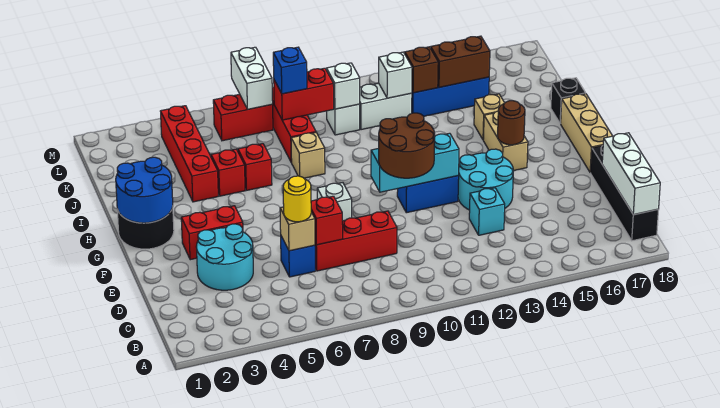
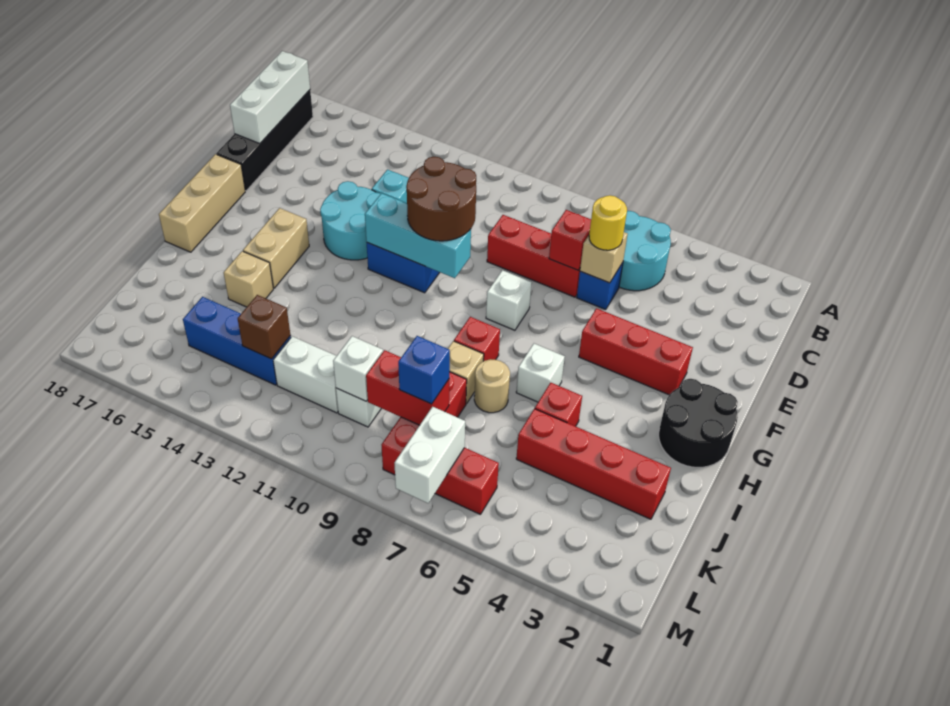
cyan round brick D3:E4 level 1 -> cyan round brick B5:C6 level 1
red brick F3:F4 level 1 -> red brick F3:F5 level 1
blue round brick G1:H2 level 2 -> none
brown round brick G15 level 2 -> none
red brick I4:L4 level 1 -> red brick J2:J5 level 1
red brick I6 level 1 -> red brick H8 level 1
none -> tan round brick I7 level 1
black brick I18 level 1 -> none
white brick K12 level 2 -> white brick H6 level 1
brown brick K14:K15 level 2 -> none

